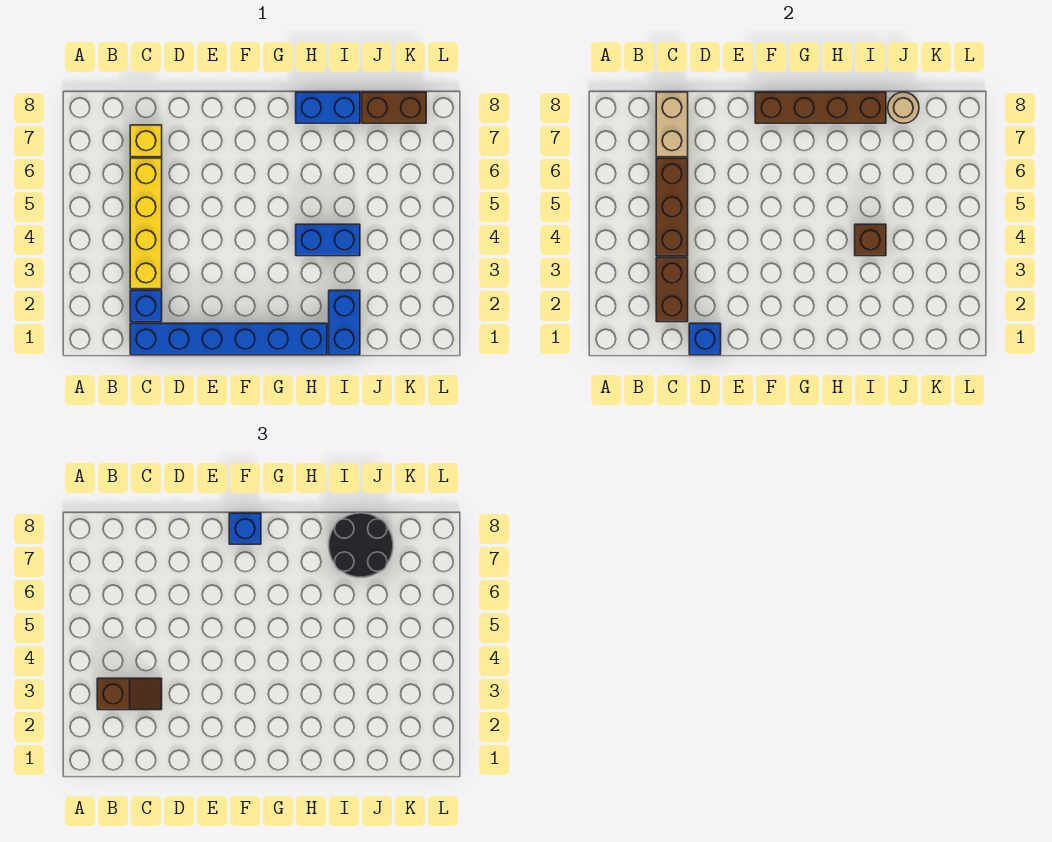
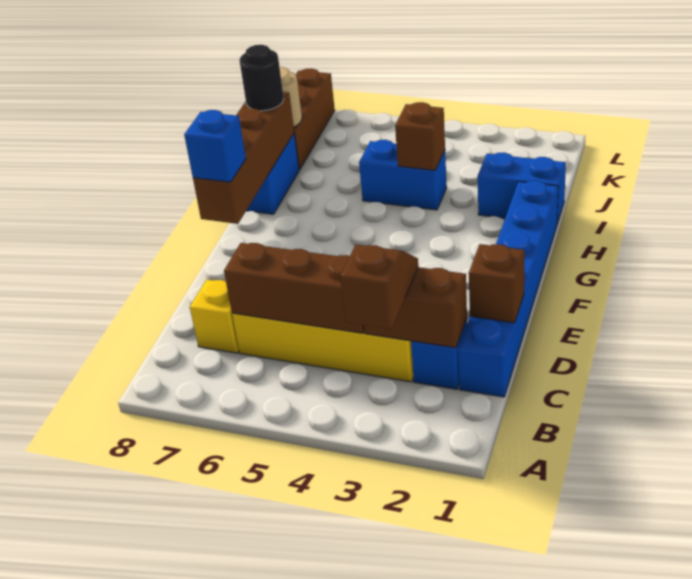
tan brick C7:C8 level 2 -> none
blue brick D1 level 2 -> brown brick D1 level 2
blue brick H4:I4 level 1 -> blue brick I4:I5 level 1
black round brick I7:J8 level 3 -> black round brick I8 level 3
brown brick J8:K8 level 1 -> brown brick J8:L8 level 1

